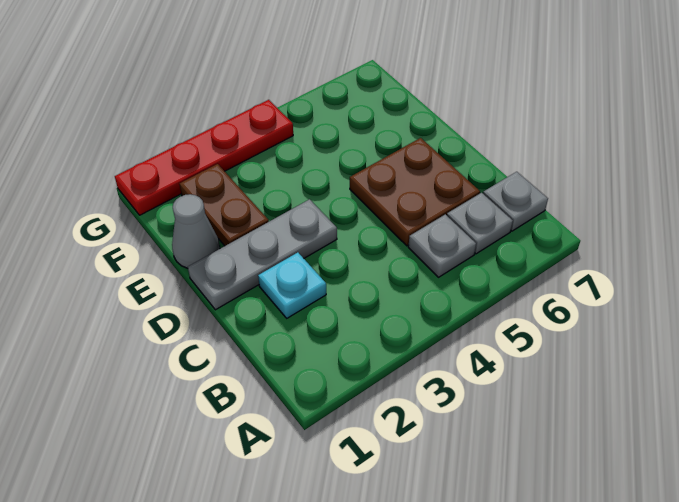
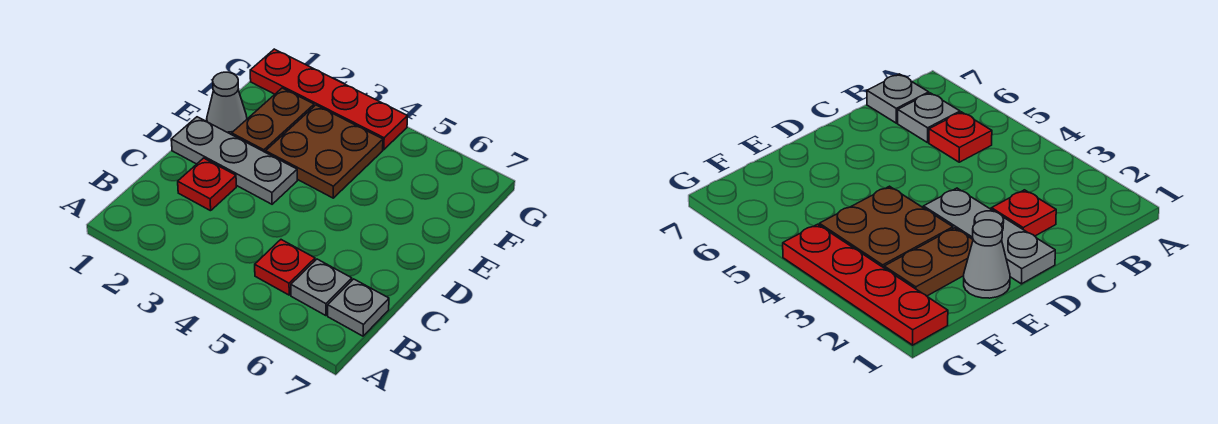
grey plate B5 level 1 -> red plate B5 level 1
cyan plate C2 level 1 -> red plate C2 level 1
brown plate C5:D6 level 1 -> brown plate E3:F4 level 1

